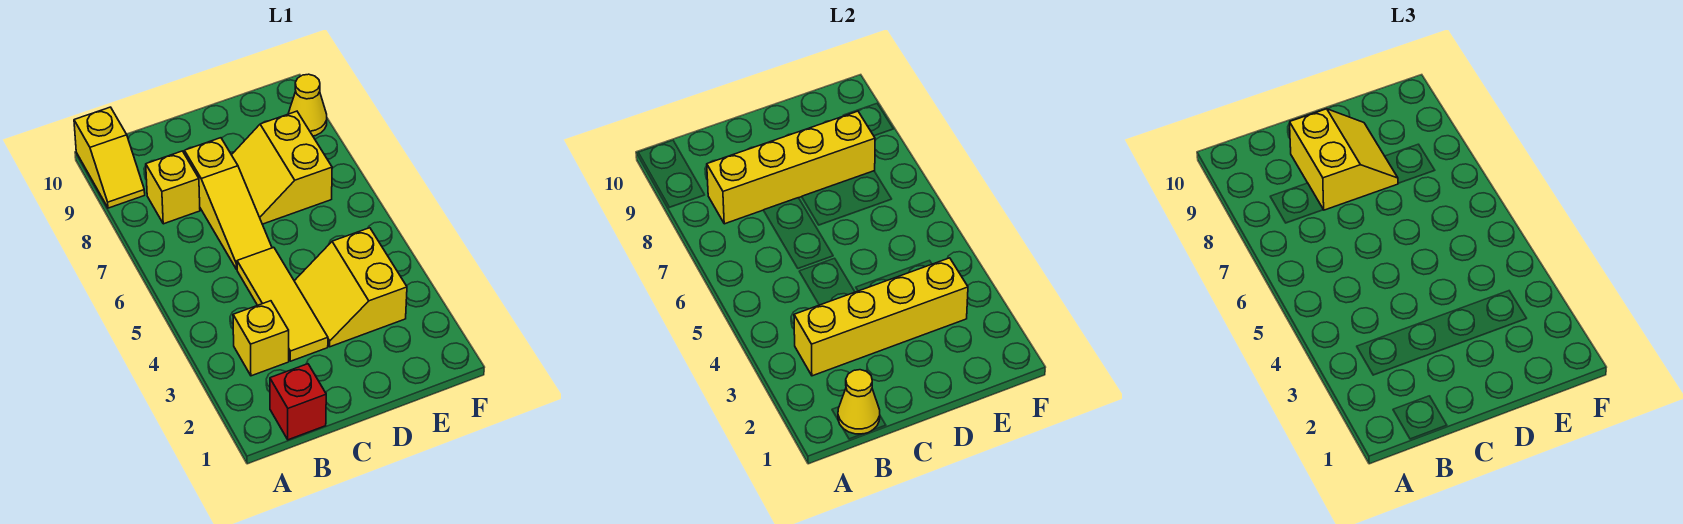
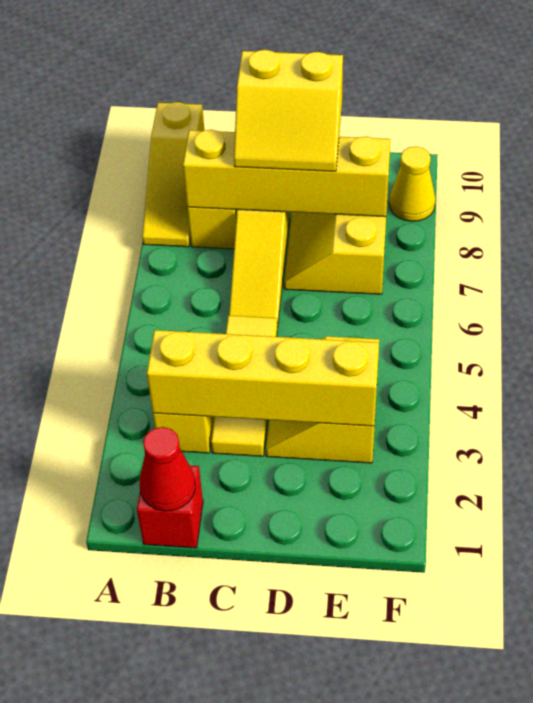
yellow slope A9:A10 level 1 top 10 -> yellow slope A8:A10 level 1 top 10
yellow cone B1 level 2 -> red cone B1 level 2
yellow slope C8:D9 level 3 top C -> yellow slope C8:D9 level 3 top 9

